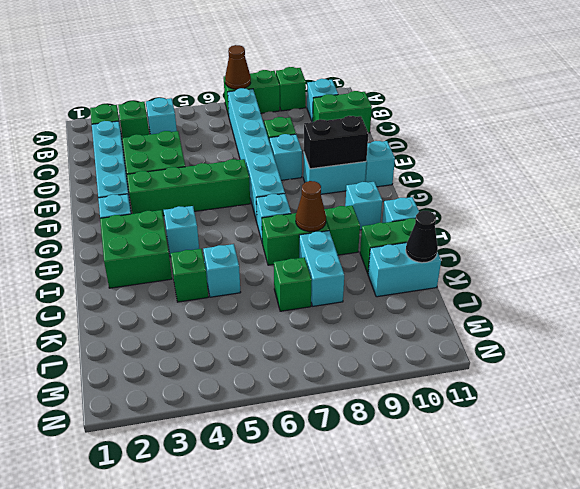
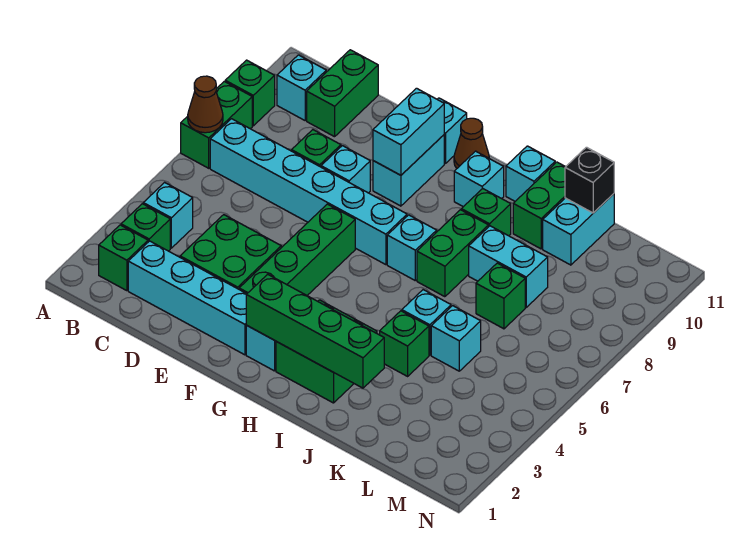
black brick F9:F10 level 2 -> cyan brick F9:F10 level 2
none -> green brick G2:J2 level 2
cyan brick H4 level 1 -> cyan brick K5 level 1
brown cone I8 level 2 -> brown cone G11 level 1
black cone K11 level 2 -> black brick K11 level 2

